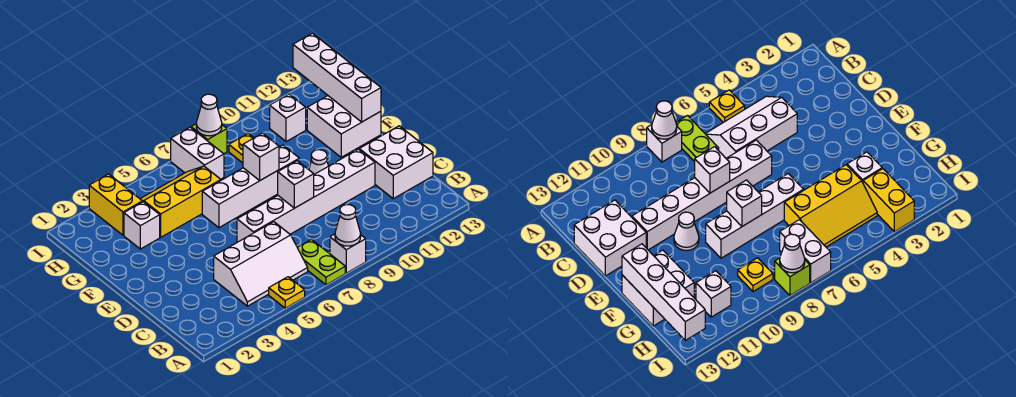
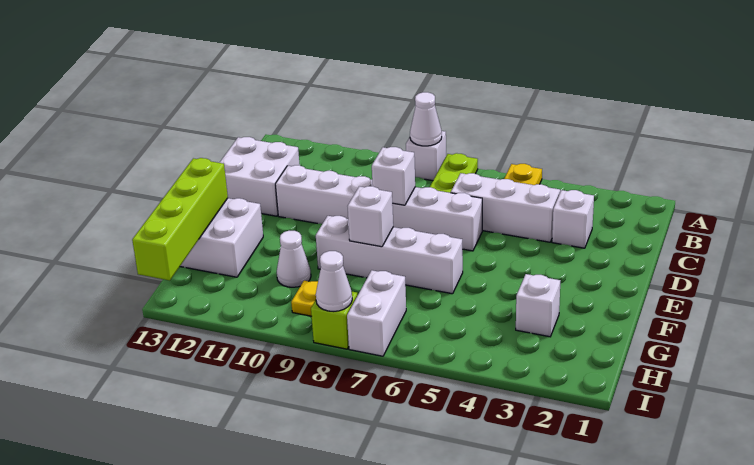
white cone E10 level 1 -> white cone G10 level 1
white brick F13:I13 level 2 -> lime brick F13:I13 level 2
yellow slope G4:H6 level 1 top G -> none
yellow brick H3:I3 level 1 -> none
white brick H11 level 1 -> white brick C3 level 1

